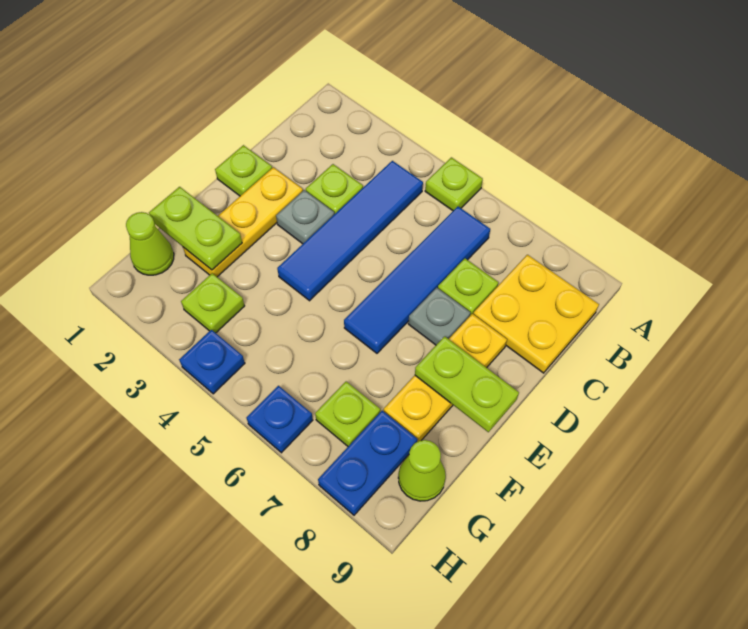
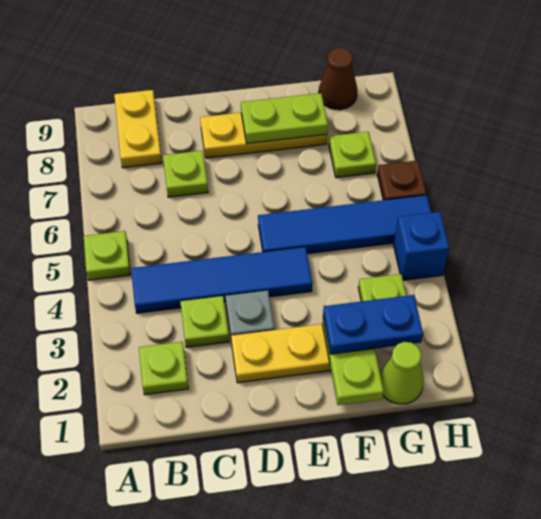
blue tile B6:E6 level 1 -> blue tile E5:H5 level 1
yellow plate B8:C9 level 1 -> yellow plate B8:B9 level 1
lime plate D1 level 1 -> lime plate B2 level 1
grey plate D7 level 1 -> none
lime plate E8:E9 level 2 -> lime plate E8:F8 level 2
blue plate G8:H8 level 1 -> blue plate F2:G2 level 3
lime cone G9 level 1 -> brown cone G9 level 1
blue plate H4 level 1 -> blue brick H4 level 1
blue plate H6 level 1 -> brown plate H6 level 1

